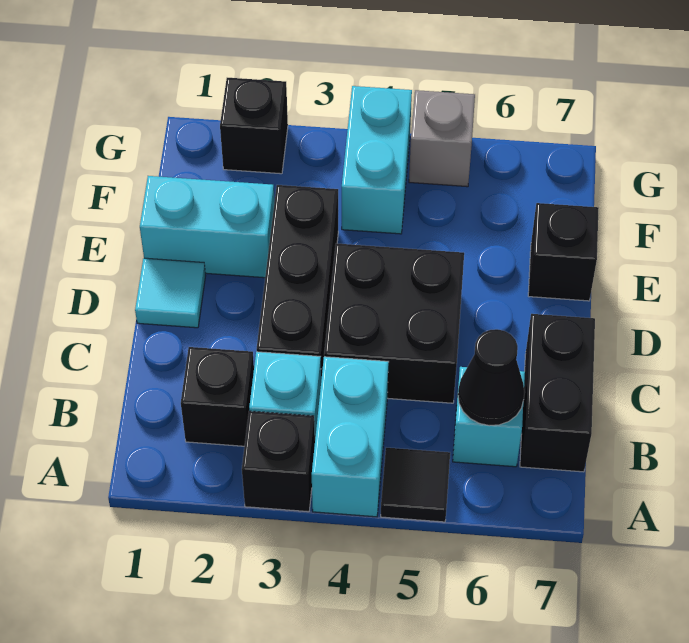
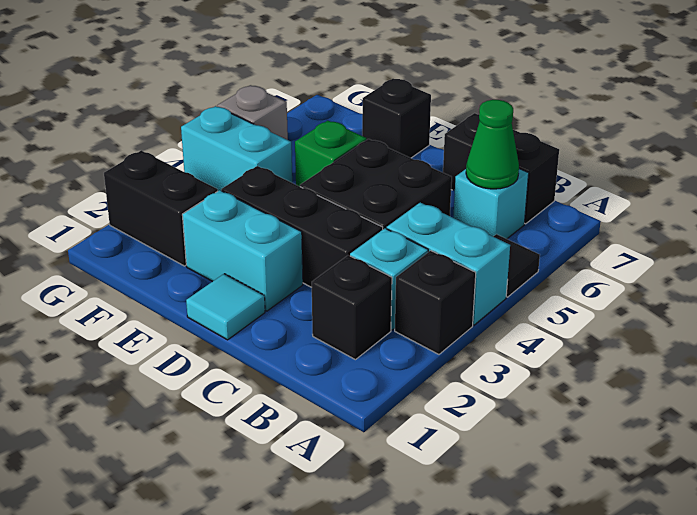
black cone B6 level 2 -> green cone B6 level 2
cyan brick E1:E2 level 1 -> cyan brick D2:E2 level 1
none -> green brick E5 level 1
black brick G2 level 1 -> black brick F2:G2 level 1

